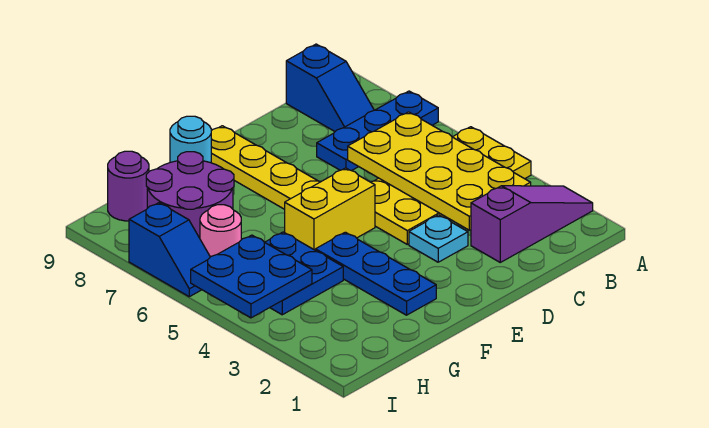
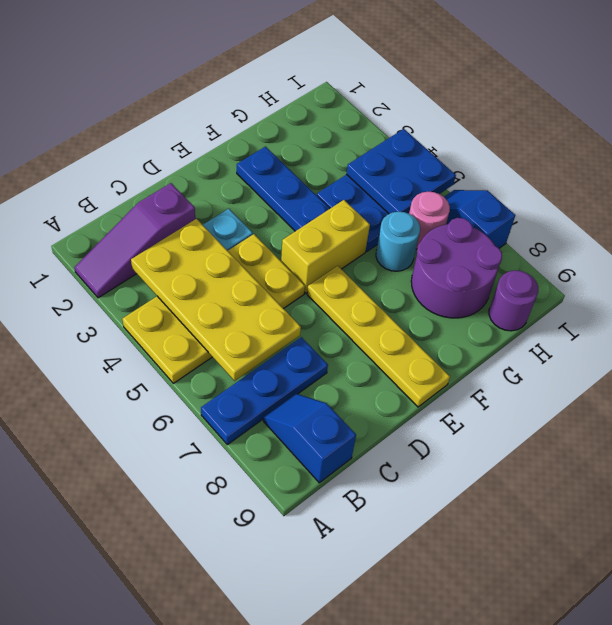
cyan round brick F9 level 1 -> cyan round brick G6 level 1

